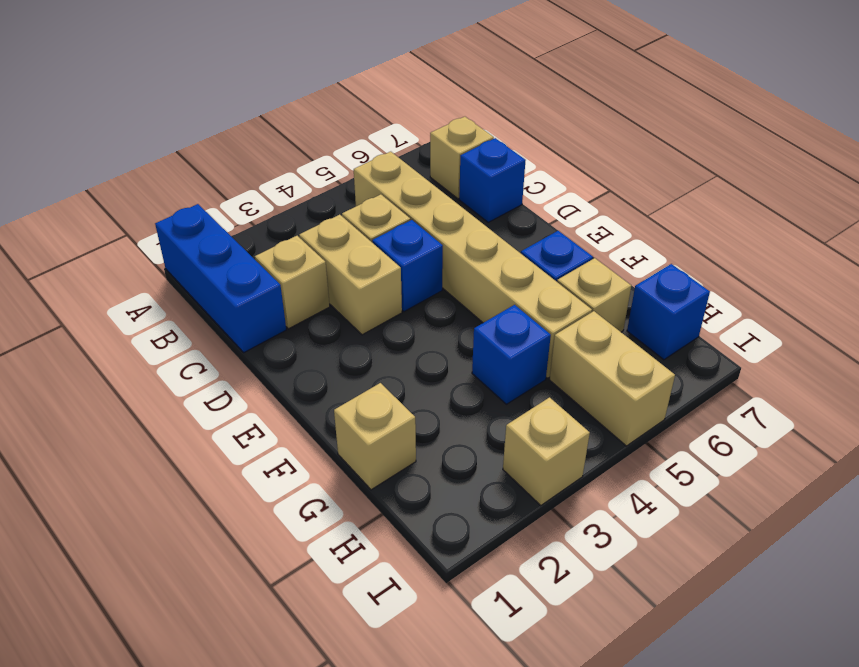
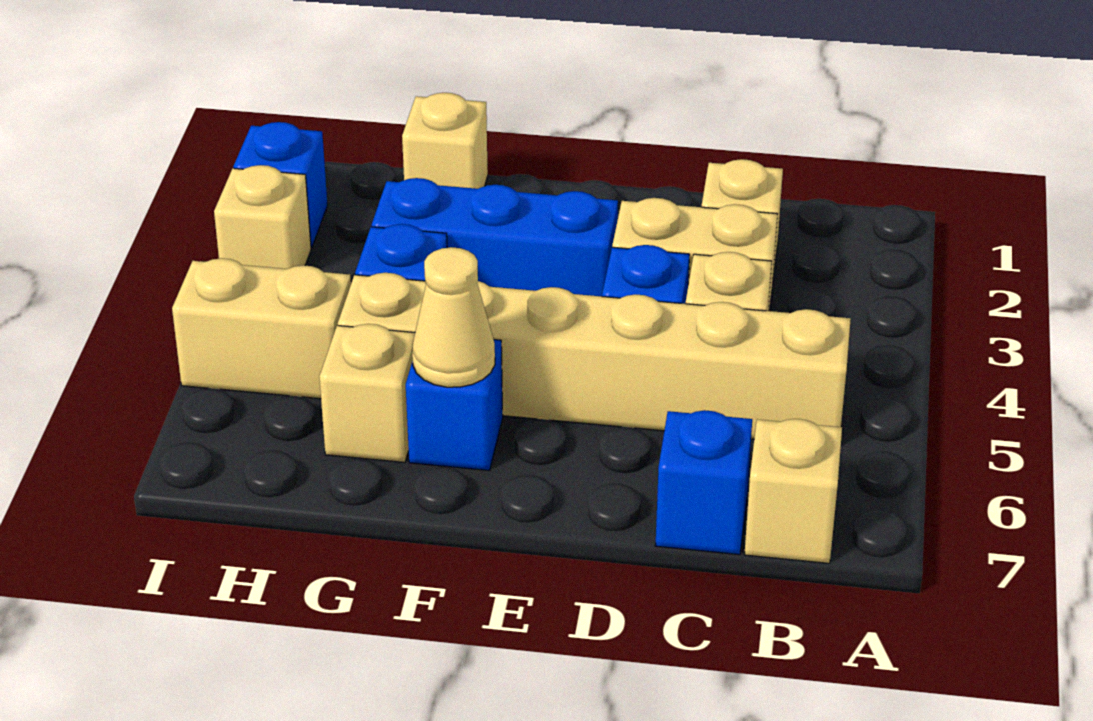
blue brick A1:C1 level 1 -> blue brick E3:G3 level 1
none -> tan cone F6 level 2
blue brick H7 level 1 -> blue brick I2 level 1

